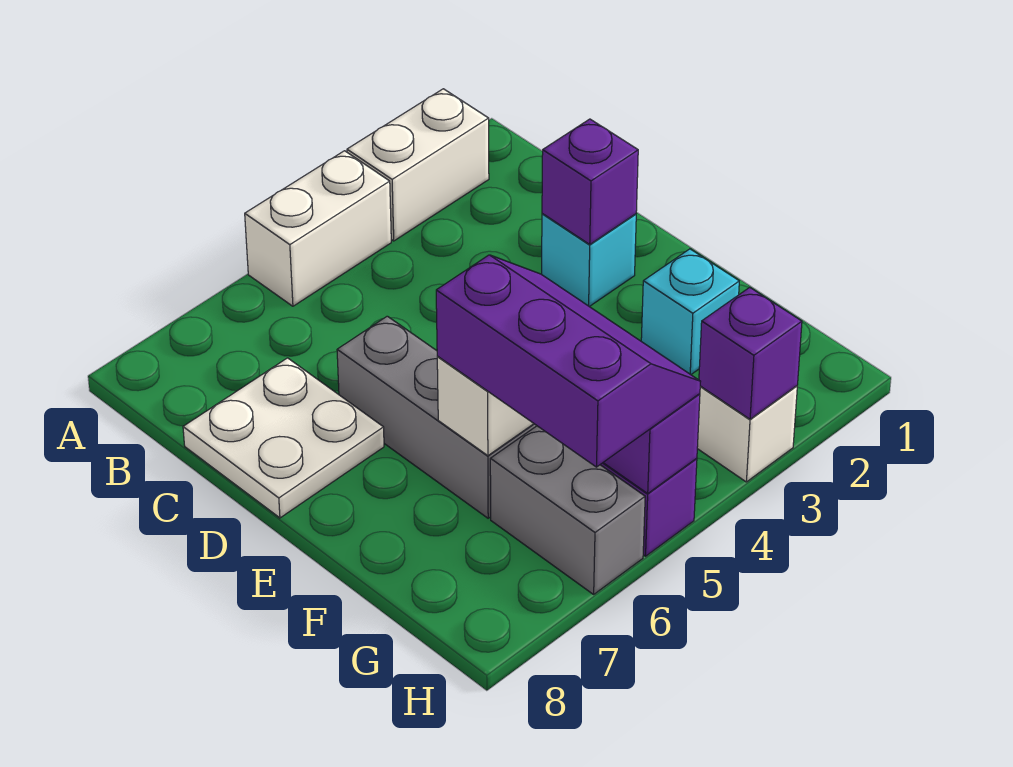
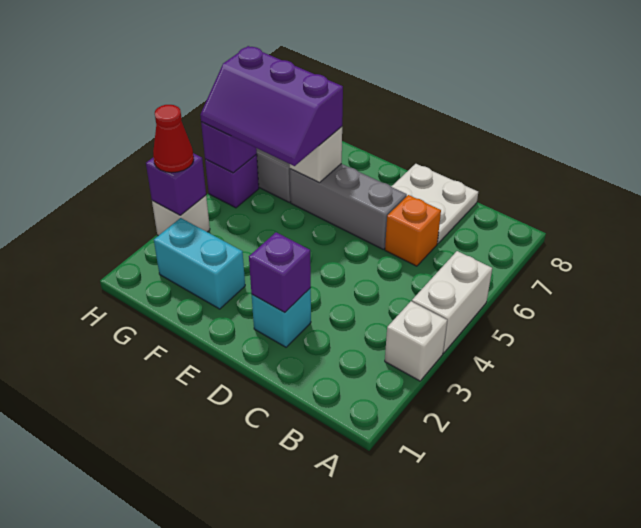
white brick A2:A3 level 1 -> white brick A3 level 1
none -> orange brick C6 level 1
cyan brick F2 level 1 -> cyan brick F2:G2 level 1
none -> red cone H3 level 3

